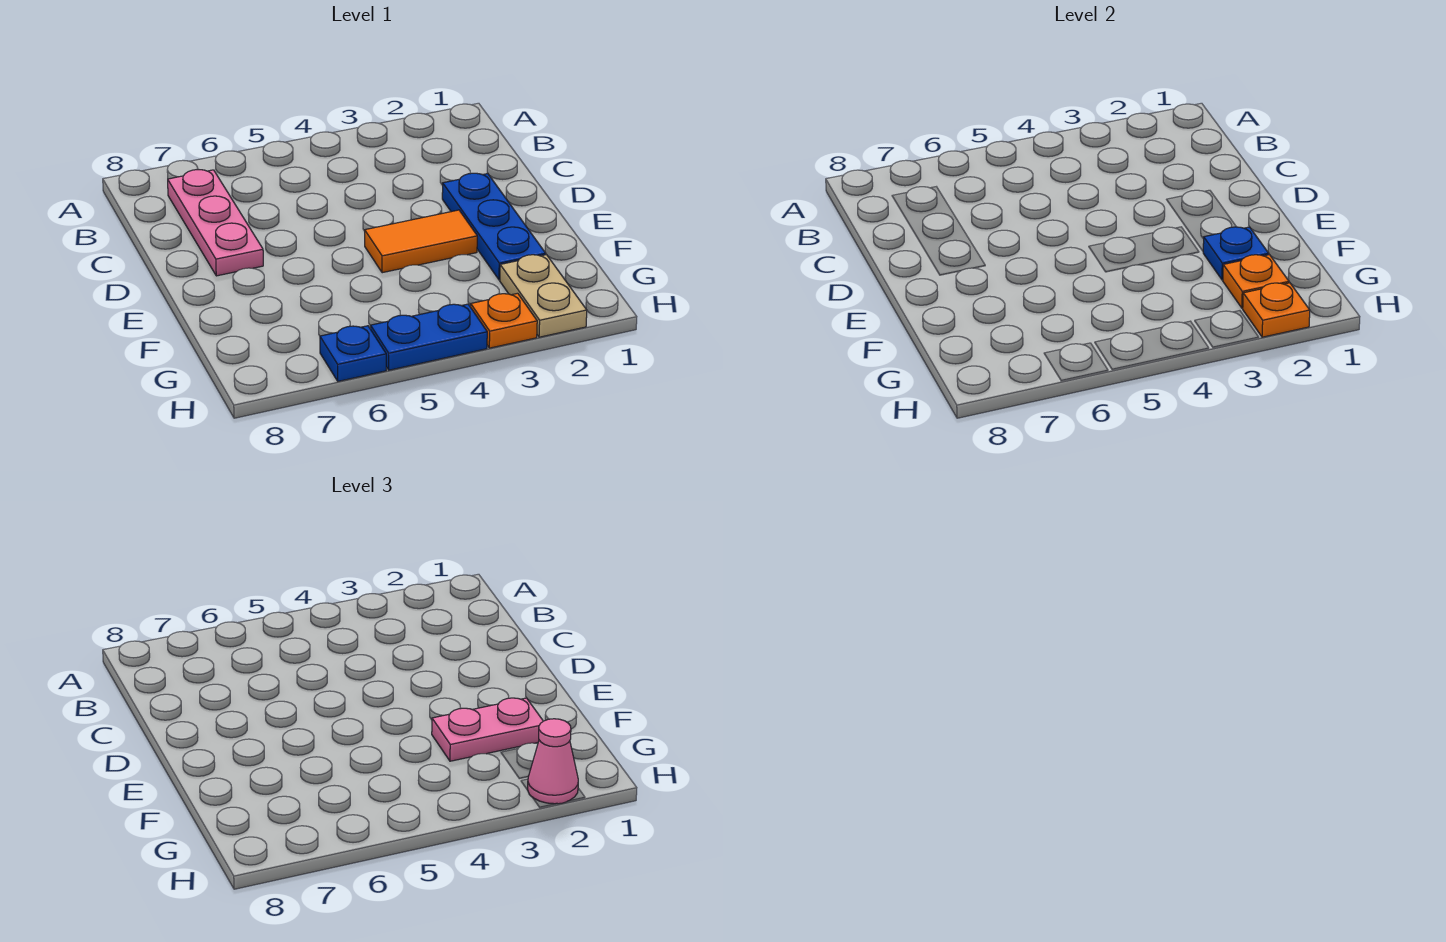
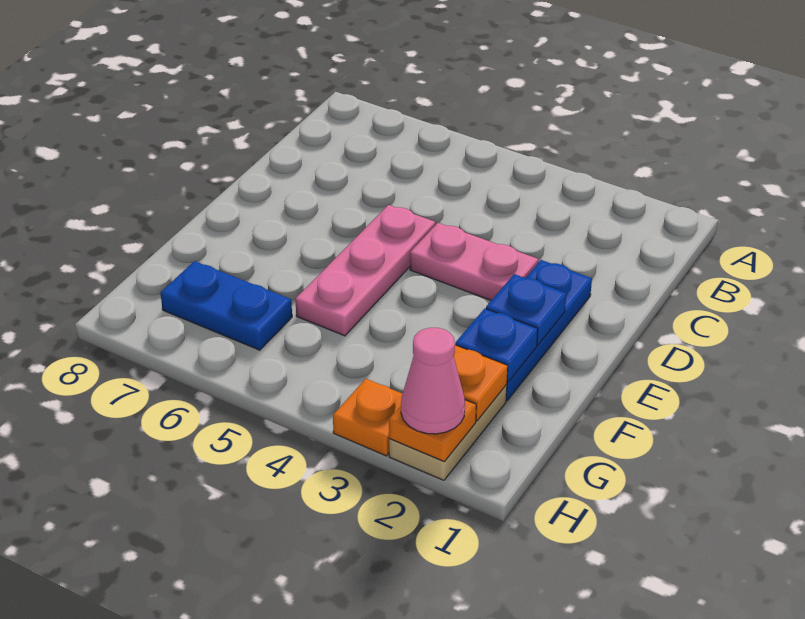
pink plate B7:D7 level 1 -> pink plate D5:F5 level 1
orange tile E3:E4 level 1 -> none
pink plate F2:F3 level 3 -> pink plate D3:D4 level 1
blue plate H4:H5 level 1 -> blue plate G6:G7 level 1
blue plate H6 level 1 -> blue plate E2 level 2

